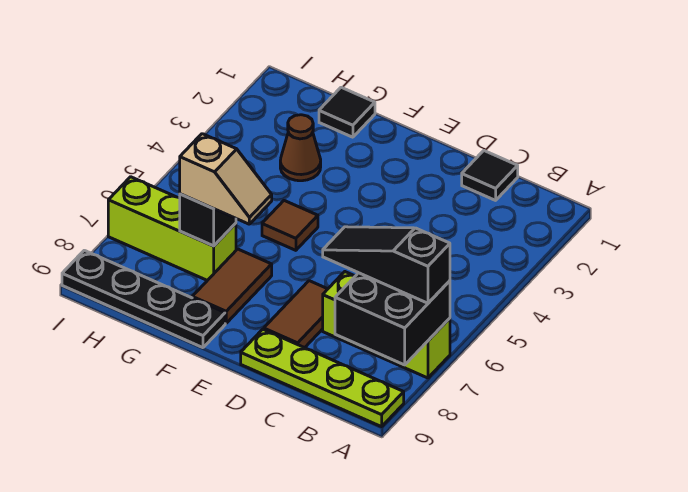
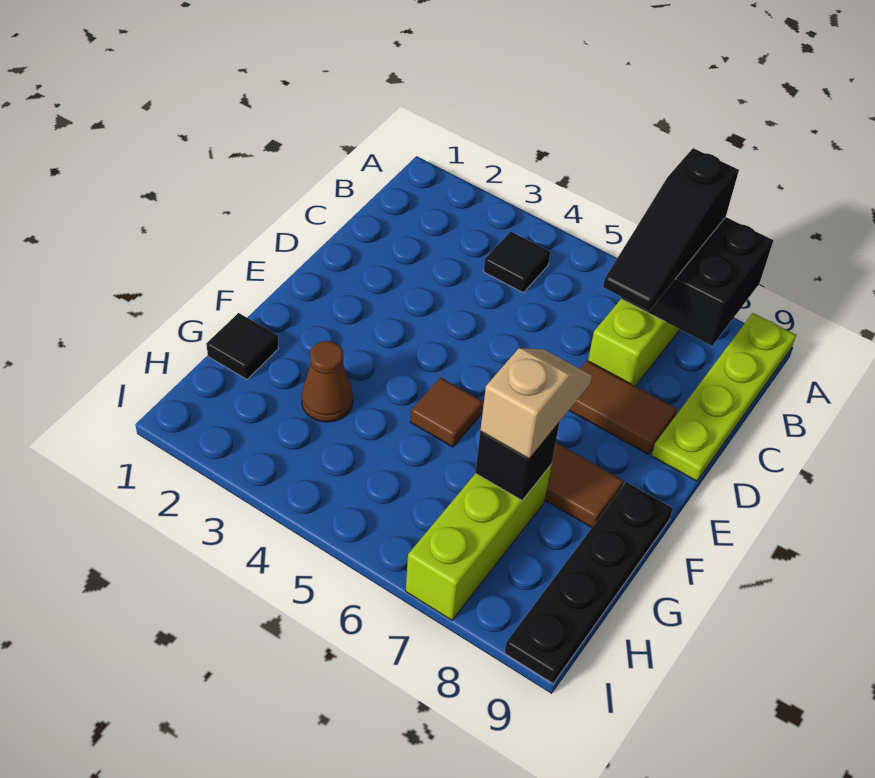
black tile C1 level 1 -> black tile B4 level 1

